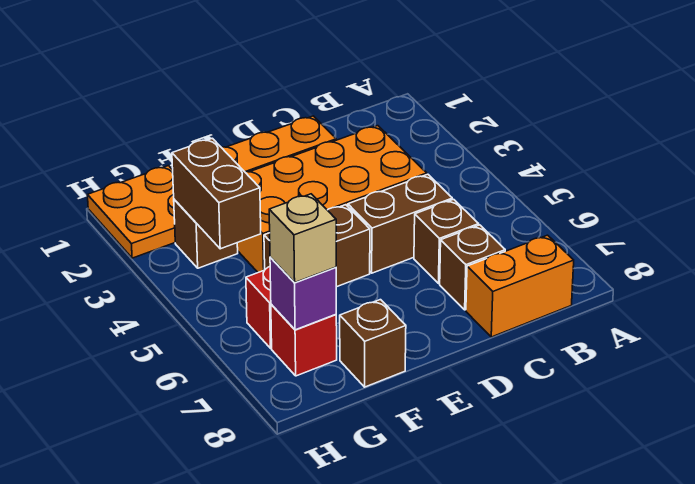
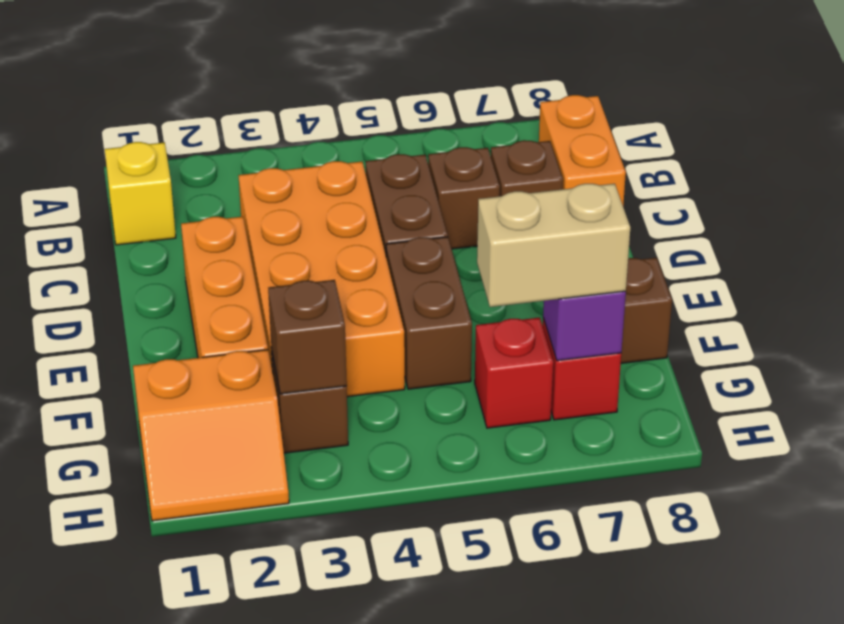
none -> yellow brick B1 level 1
orange plate G1:H2 level 1 -> orange slope G1:H2 level 1 top G
brown brick G3:G4 level 2 -> brown brick G3 level 2
tan brick G7 level 3 -> tan brick G6:G7 level 3

